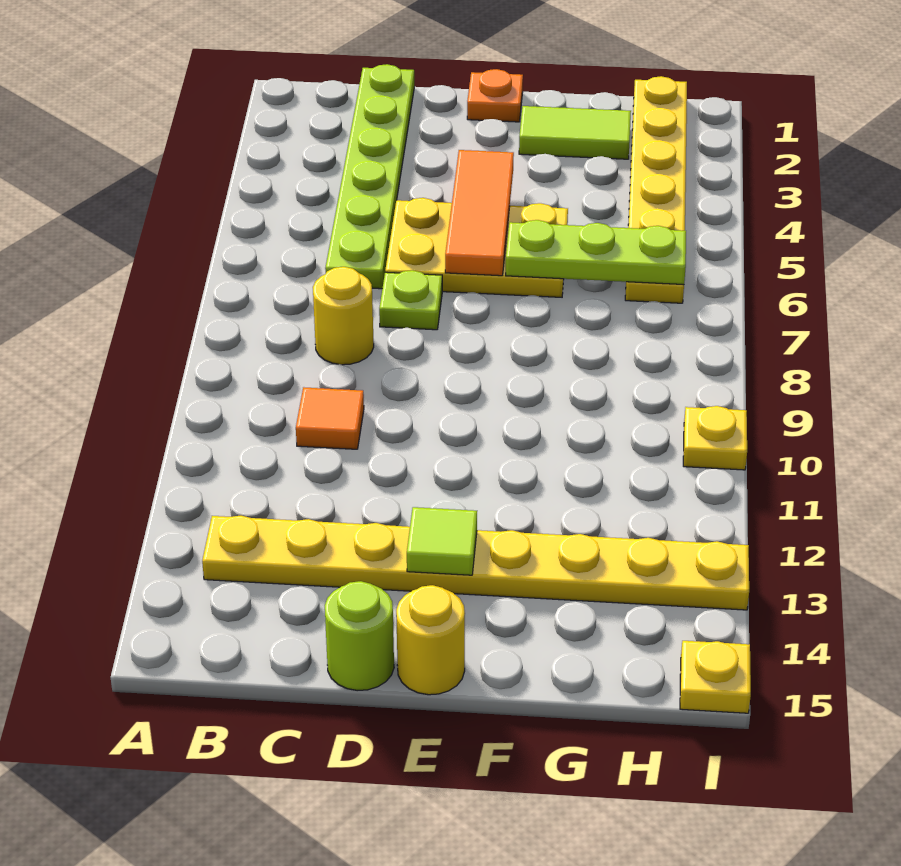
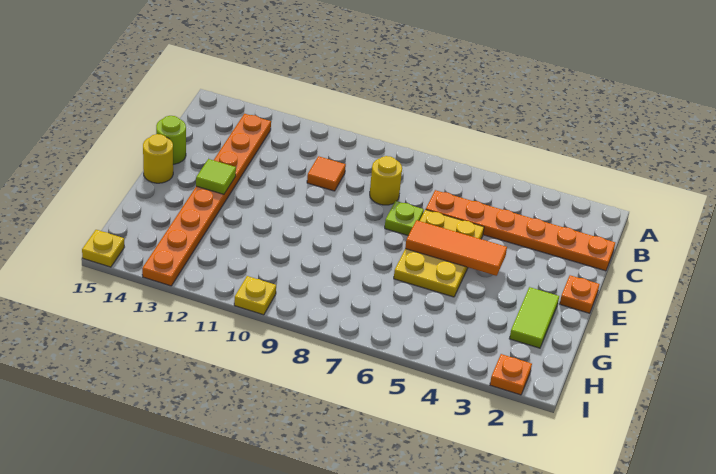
yellow plate B13:I13 level 1 -> orange plate B13:I13 level 1
lime plate C1:C6 level 1 -> orange plate C1:C6 level 1
lime plate F6:H6 level 2 -> none
yellow plate H1:H6 level 1 -> none
none -> orange plate I2 level 1

